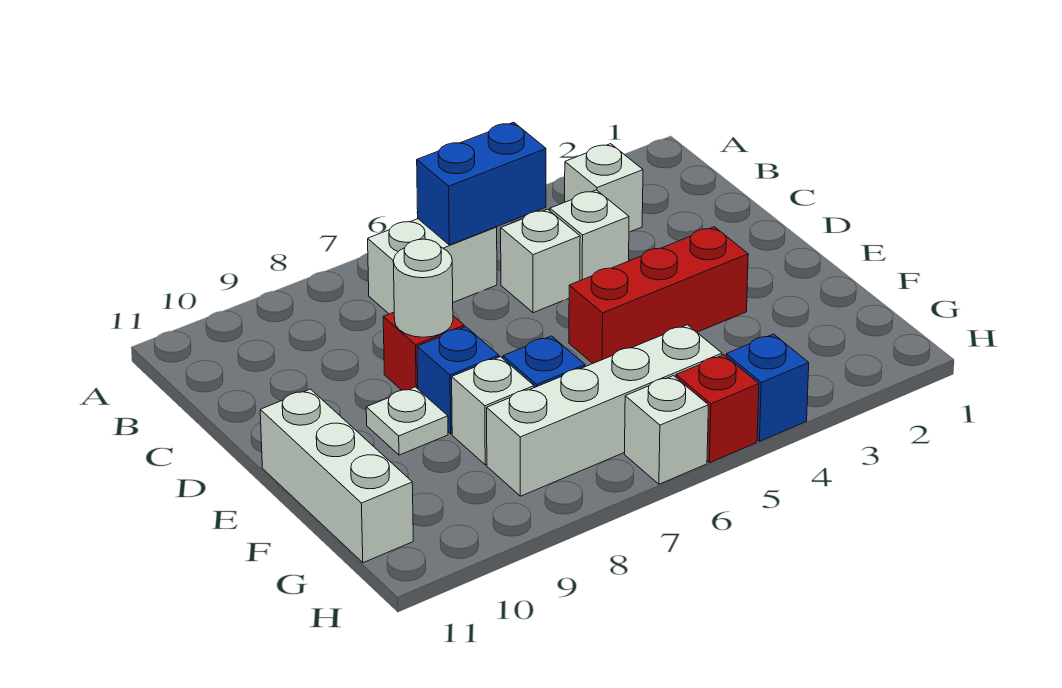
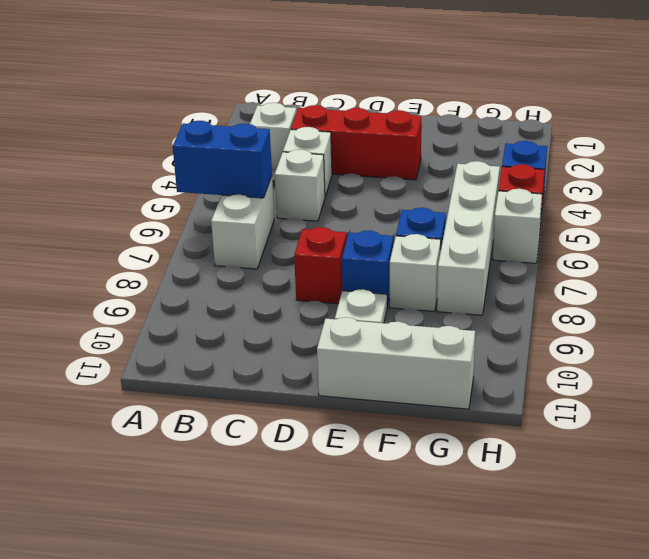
blue brick B5:B6 level 2 -> blue brick A6:B6 level 2
white round brick D8 level 2 -> none
red brick E3:E5 level 1 -> red brick C3:E3 level 1

